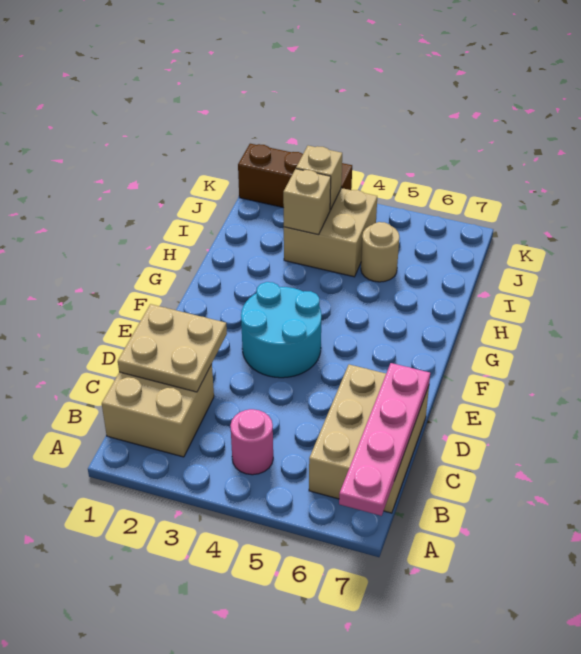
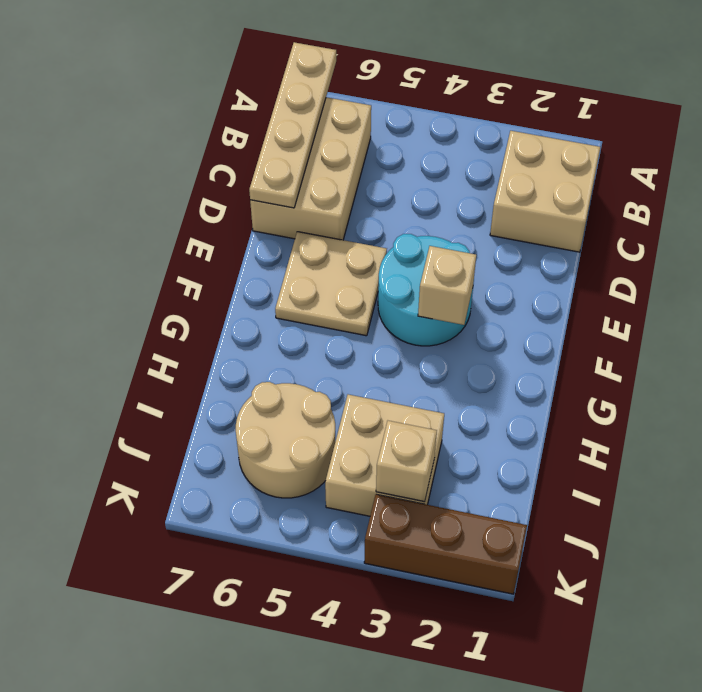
pink plate A7:D7 level 2 -> tan plate A7:D7 level 2
pink round brick B4 level 1 -> none
tan plate C1:D2 level 2 -> tan plate E5:F6 level 1
tan brick I3 level 2 -> tan brick F3 level 2
tan round brick I5 level 1 -> tan round brick I5:J6 level 1

